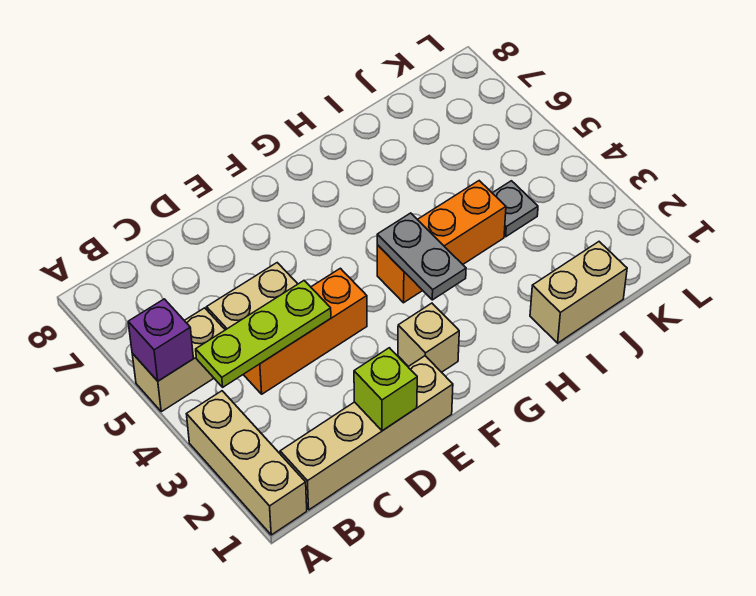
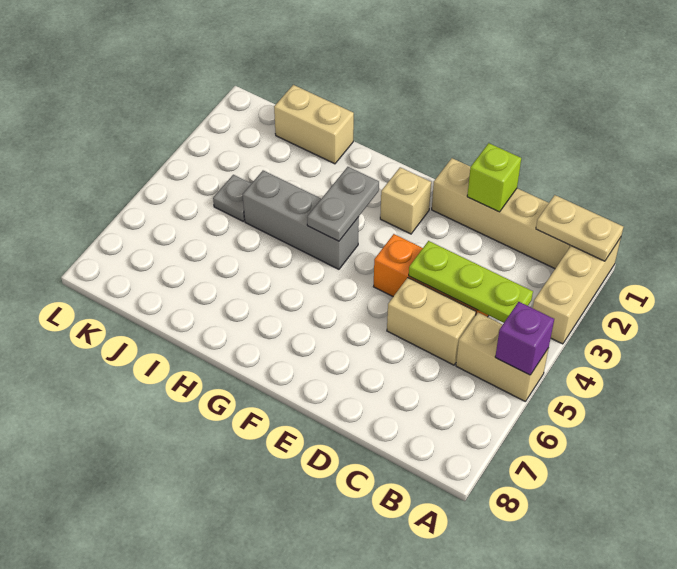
none -> tan plate A1:B1 level 2
orange brick G4:I4 level 1 -> grey brick G4:I4 level 1

